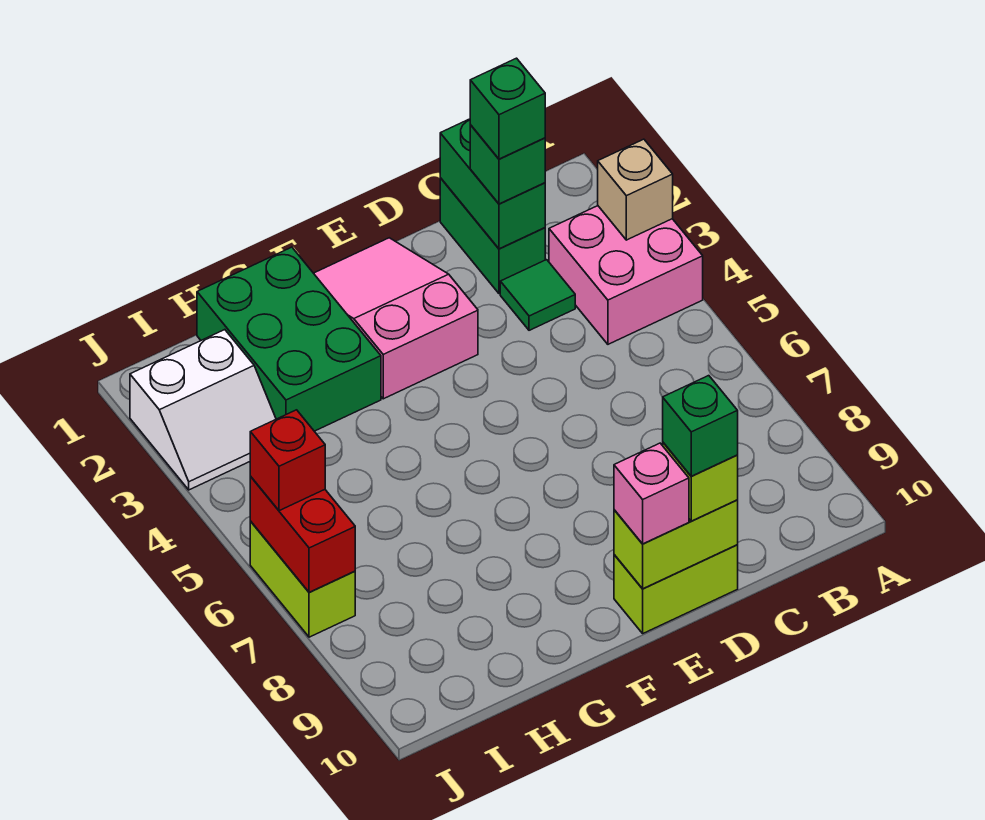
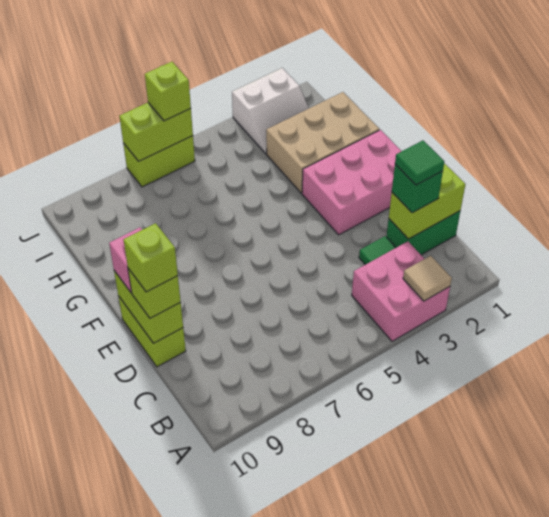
tan brick A3 level 2 -> tan tile A3 level 2
green brick C1:C2 level 2 -> lime brick C1:C2 level 2
green brick C2 level 4 -> green tile C2 level 4
green brick D10 level 4 -> lime brick D10 level 4
pink slope E1:F3 level 1 top 3 -> pink brick E1:F3 level 1
green brick G1:H3 level 1 -> tan brick G1:H3 level 1
white slope I2:J3 level 1 top 2 -> white slope I2:J3 level 1 top J
red brick J6:J7 level 2 -> lime brick J6:J7 level 2
red brick J6 level 3 -> lime brick J6 level 3

